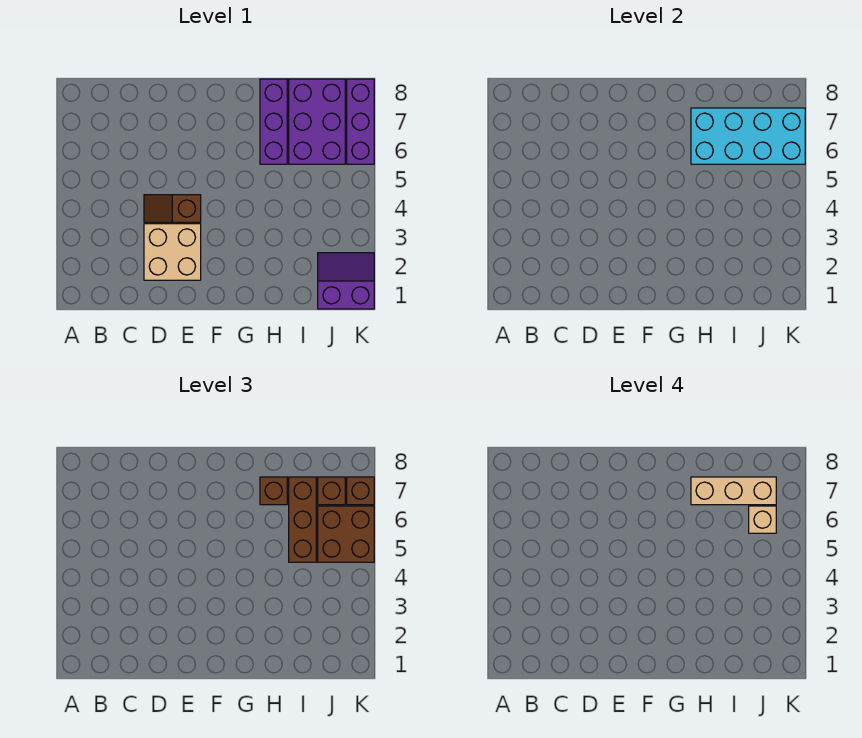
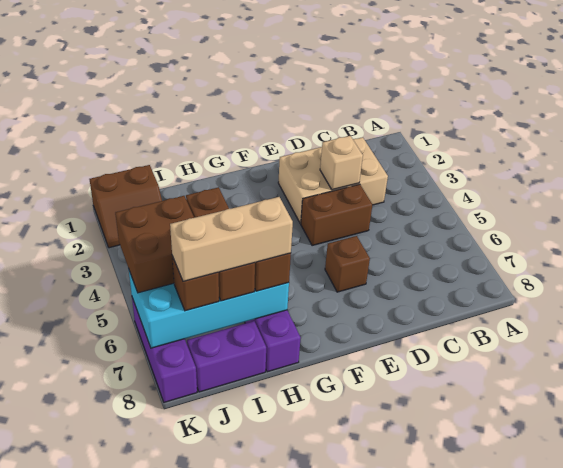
tan brick D2:E3 level 1 -> tan brick C2:E3 level 1
brown slope D4:E4 level 1 top E -> brown brick D4:E4 level 1
purple brick I6:J8 level 1 -> purple brick I8:J8 level 1
purple slope J1:K2 level 1 top 1 -> brown slope J1:K2 level 1 top 1
tan brick J6 level 4 -> tan brick D3 level 2
brown brick K7 level 3 -> brown brick E6 level 1

